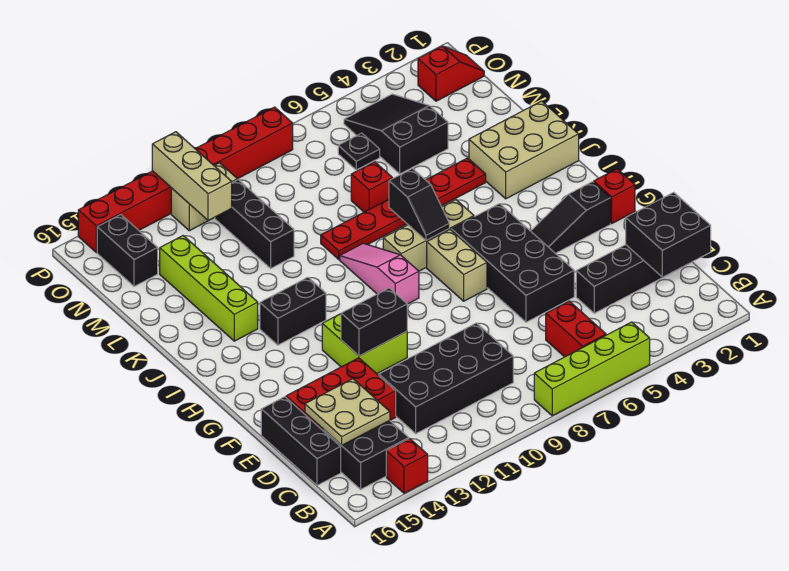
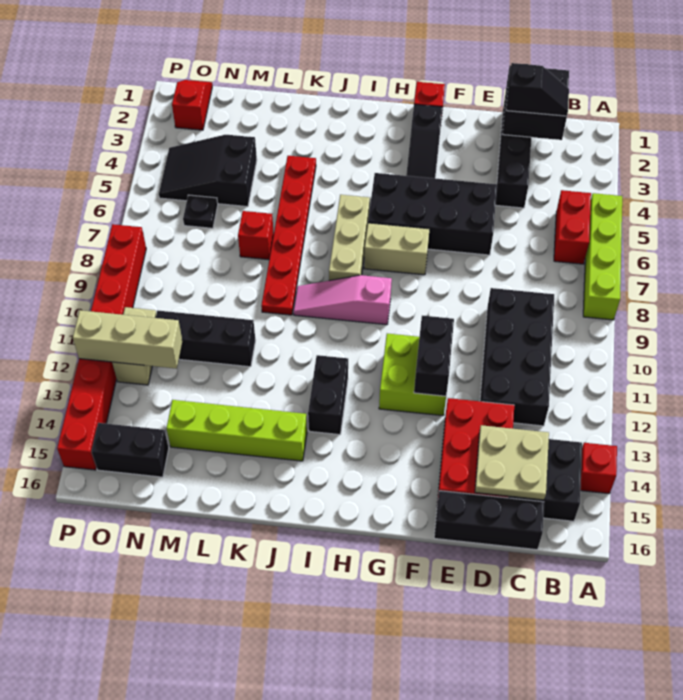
red brick B6:C6 level 1 -> red brick B5:B6 level 1
black slope I7:J7 level 2 top J -> black slope C2:D2 level 3 top D
tan brick J1:K3 level 1 -> none

